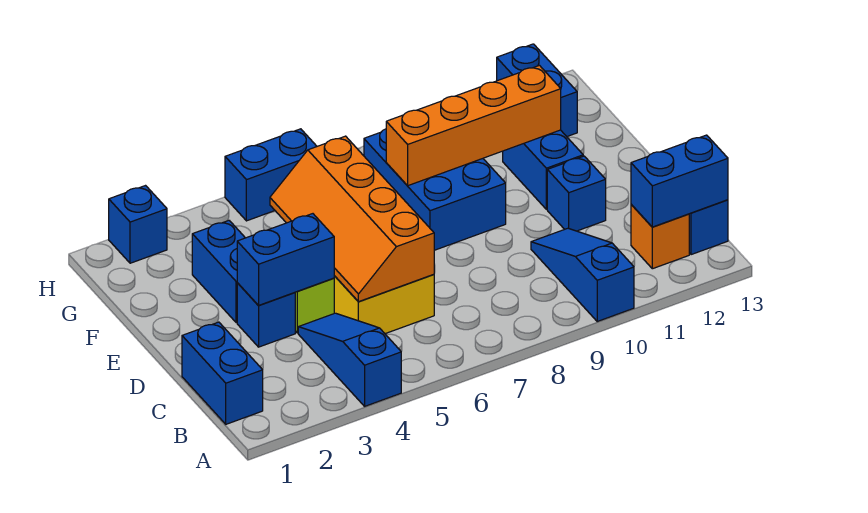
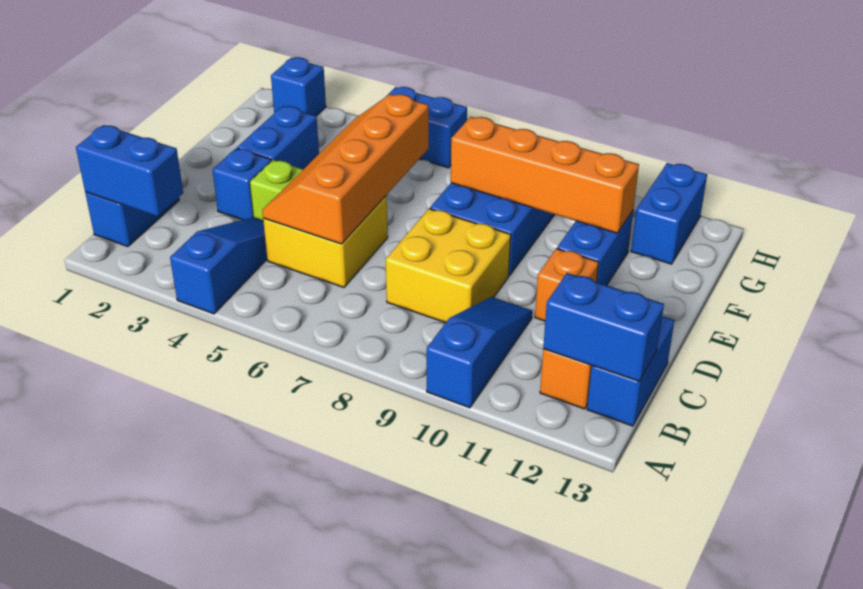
none -> yellow brick C8:D9 level 1
blue brick D3:D4 level 2 -> blue brick B1:B2 level 2
blue brick D11 level 1 -> orange brick D11 level 1

